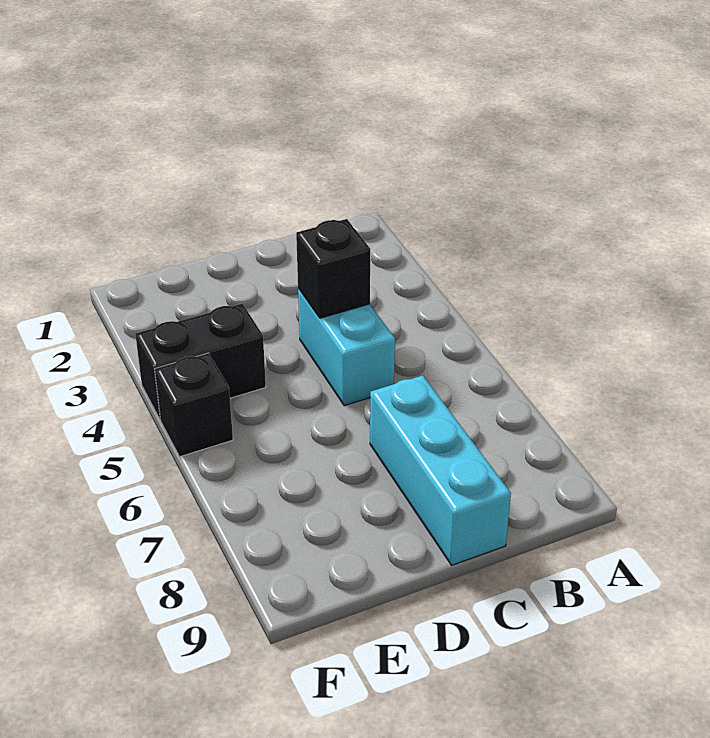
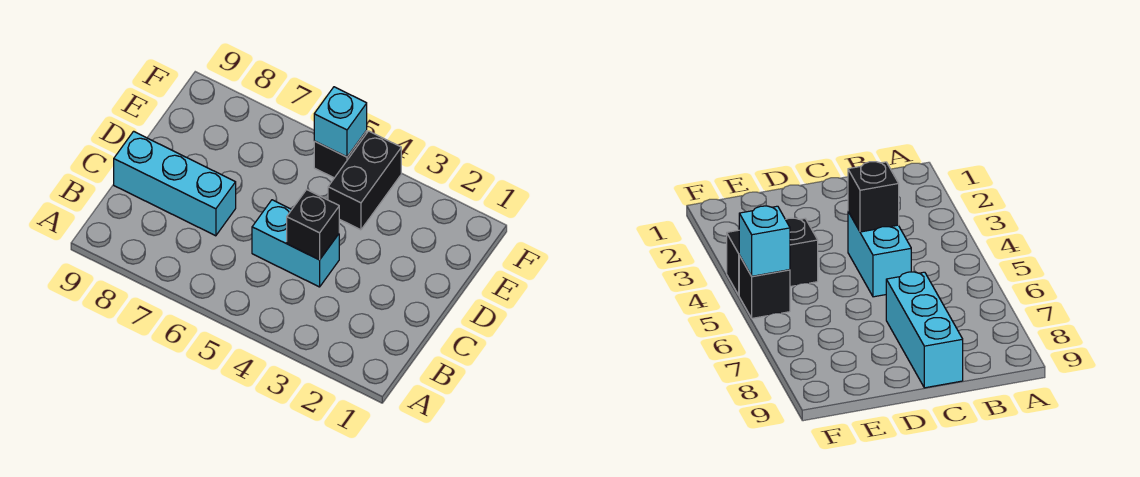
none -> cyan brick F5 level 2

